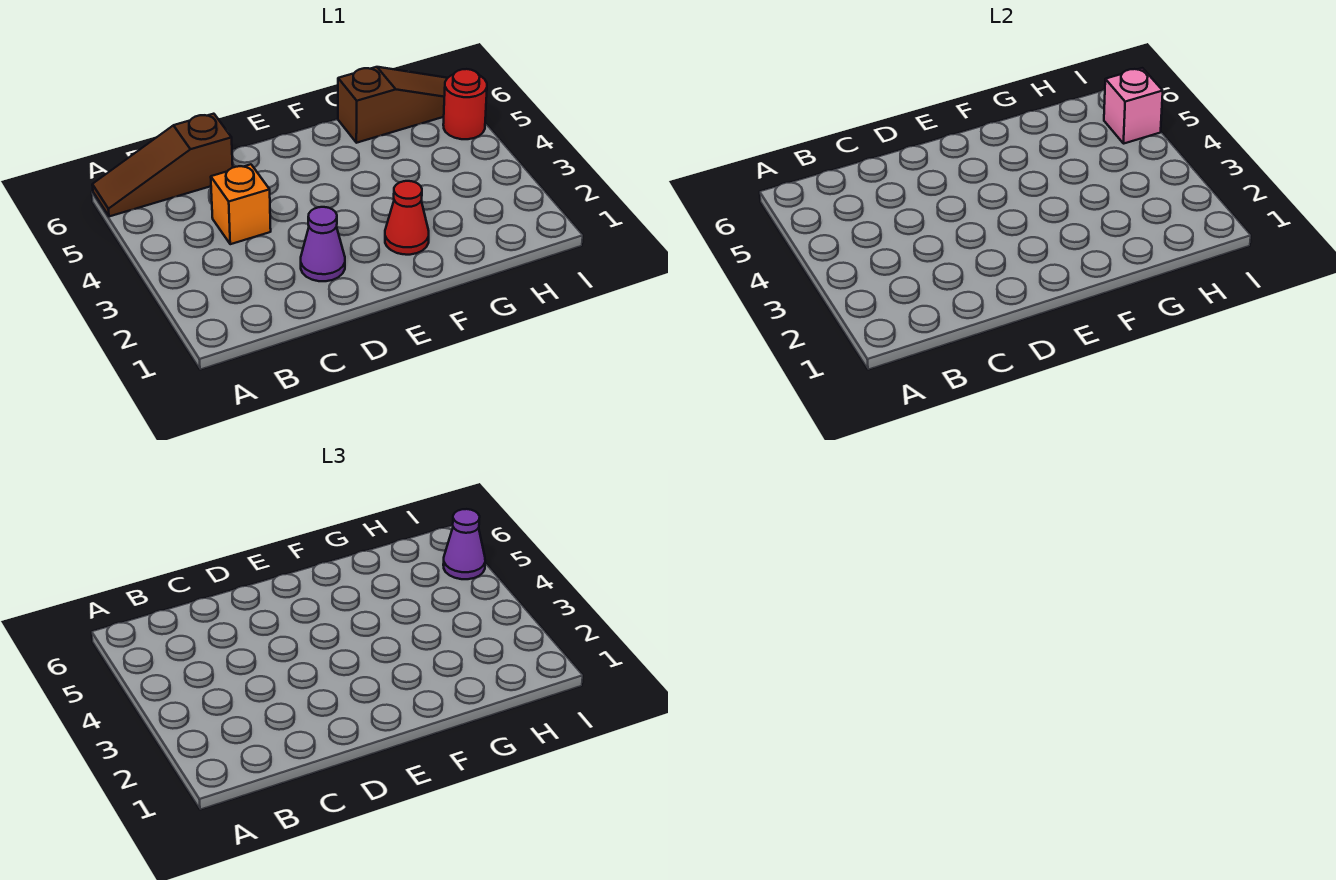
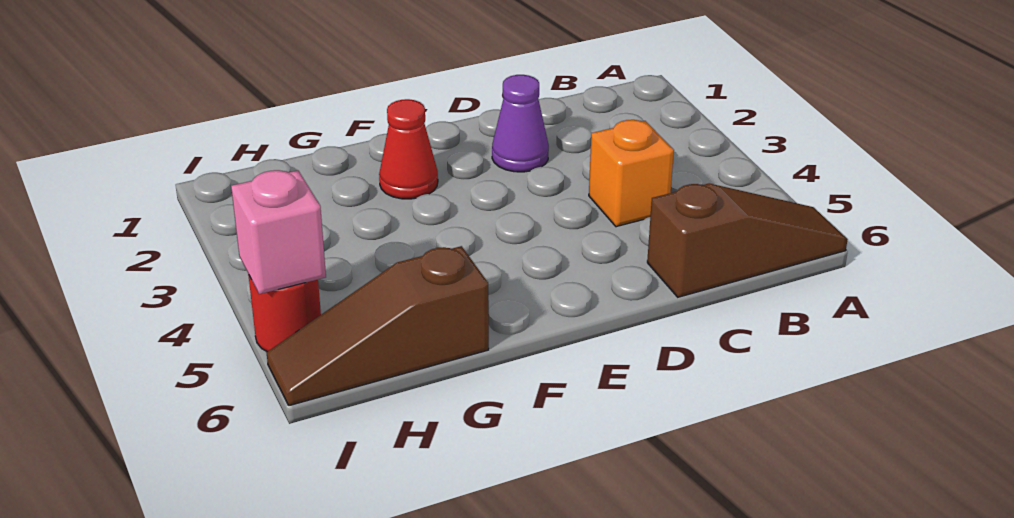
purple cone I5 level 3 -> none

